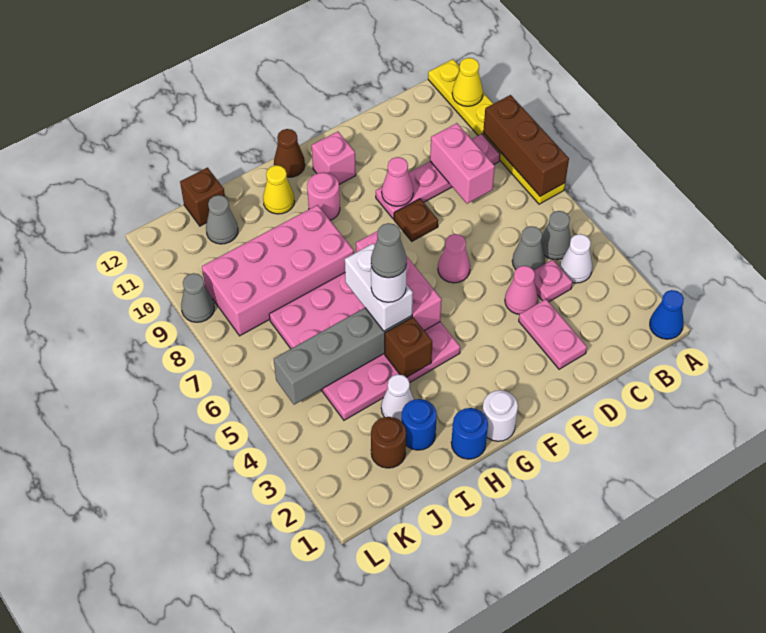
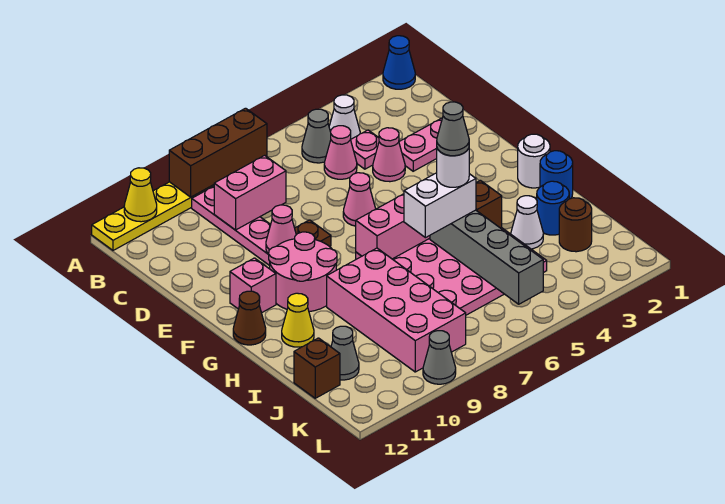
grey cone C5 level 1 -> pink cone C5 level 1
pink round brick G10 level 1 -> pink round brick F9:G10 level 1

